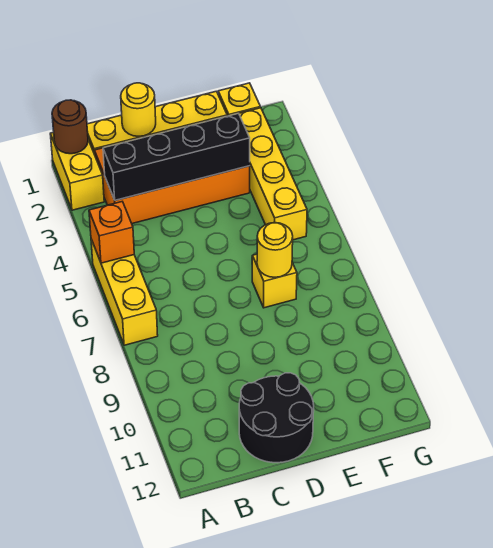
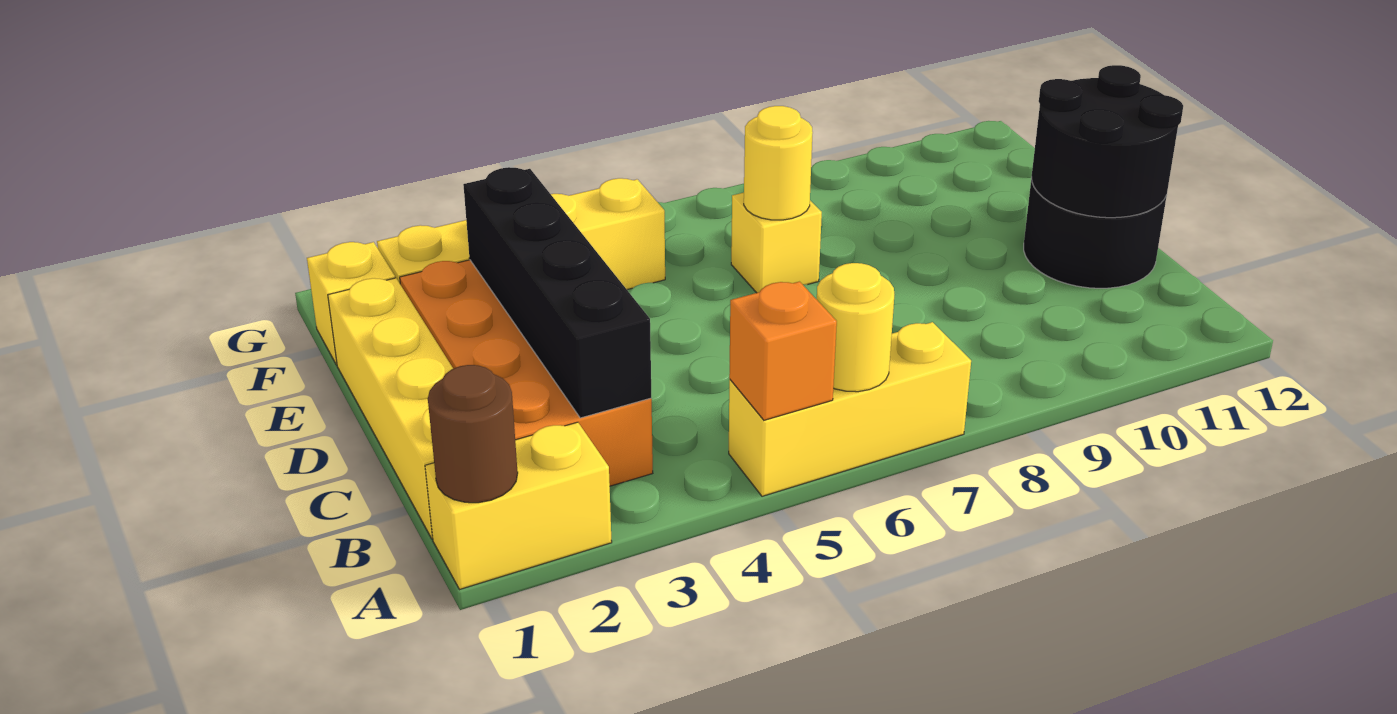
yellow round brick C1 level 2 -> yellow round brick A6 level 2
none -> black round brick C11:D12 level 2

